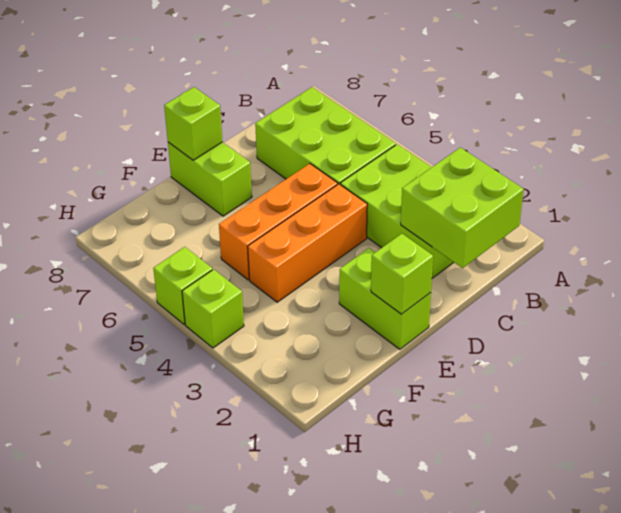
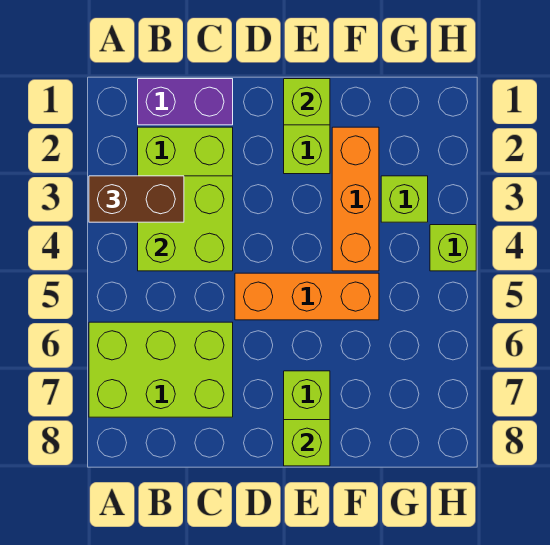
none -> brown brick A3:B3 level 3
none -> purple brick B1:C1 level 1
lime brick B1:C2 level 2 -> lime brick B3:C4 level 2
lime brick B5:C7 level 1 -> lime brick A6:C7 level 1
orange brick D4:F4 level 1 -> orange brick F2:F4 level 1
lime brick H5 level 1 -> lime brick G3 level 1

